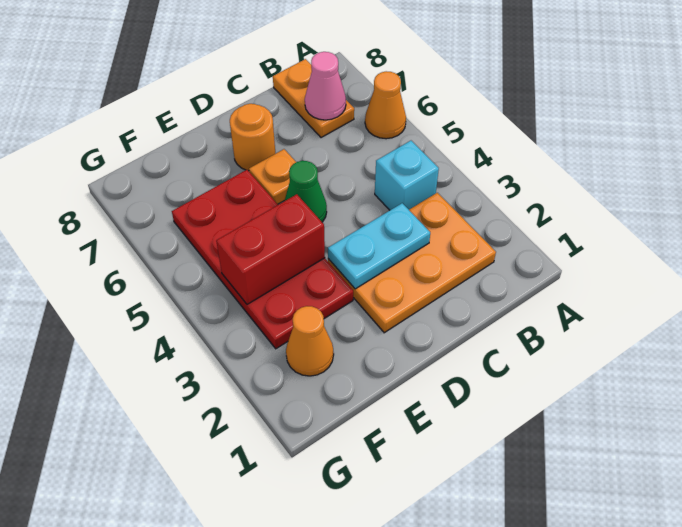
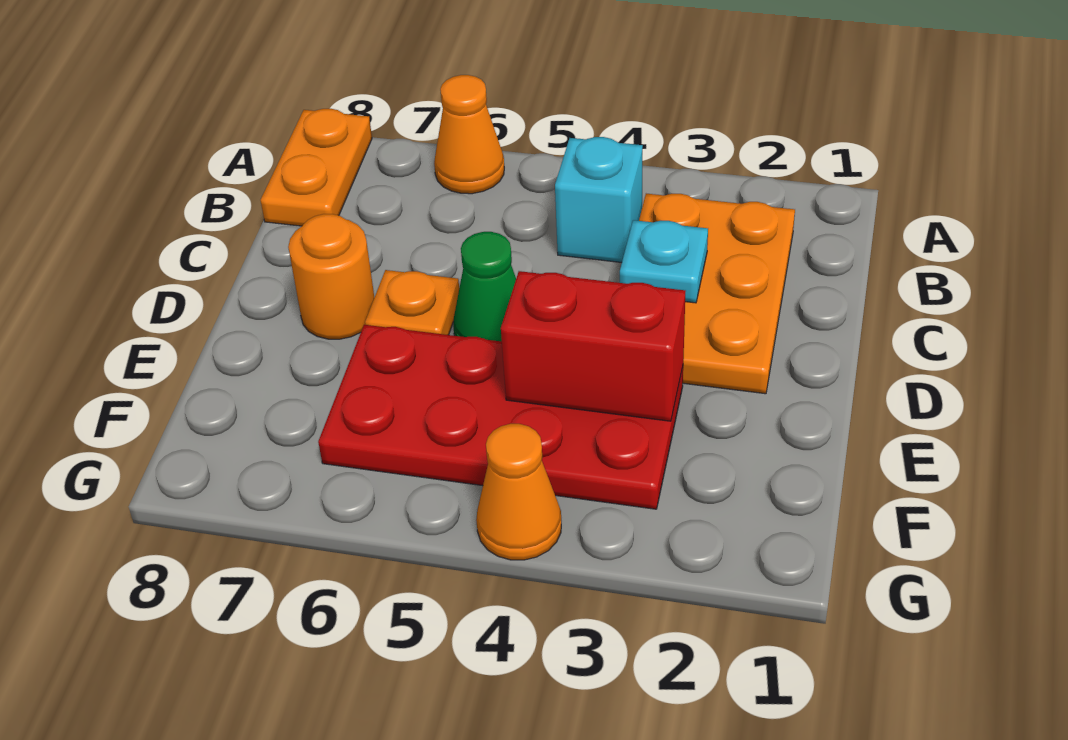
orange plate B7:B8 level 1 -> orange plate A8:B8 level 1
pink cone B7 level 2 -> none
cyan plate C3:D3 level 2 -> cyan plate C3 level 2
red brick E4:F4 level 2 -> red brick E3:E4 level 2
orange cone F2 level 1 -> orange cone G4 level 1

